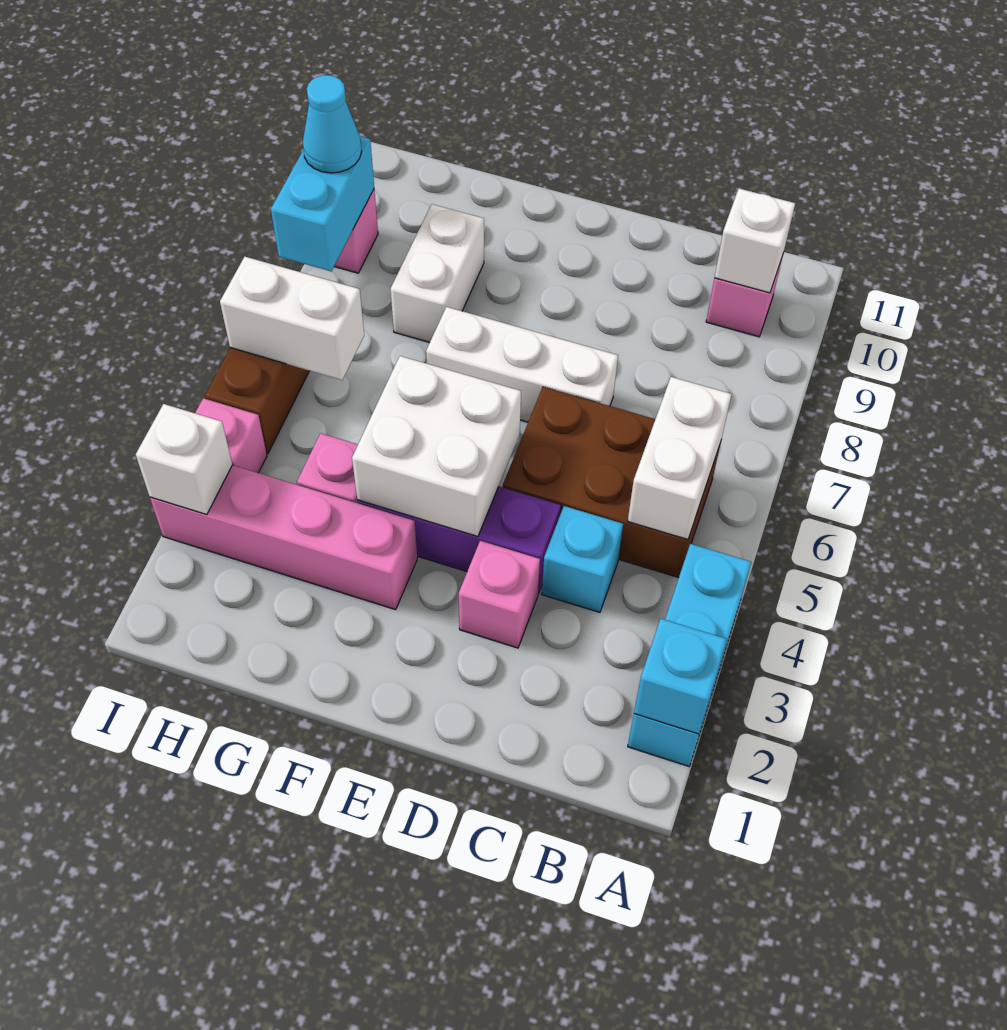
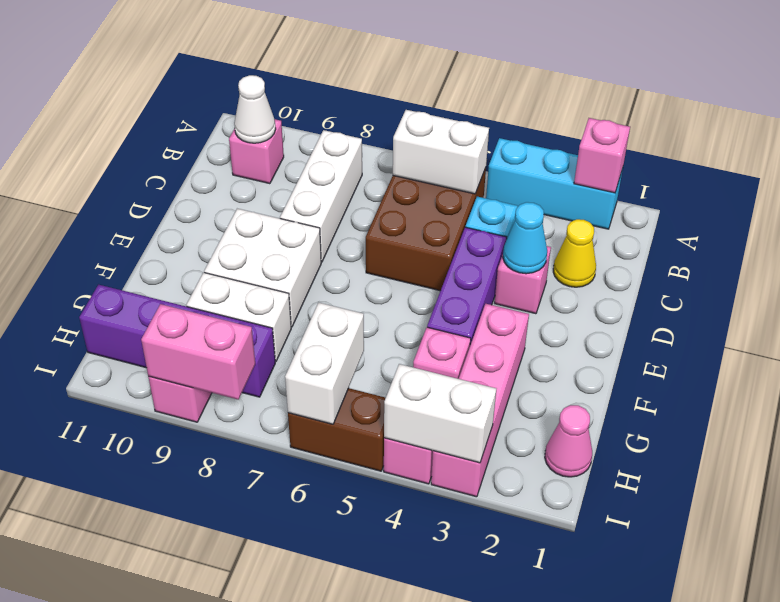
cyan brick A2 level 2 -> pink brick A2 level 2
white brick B10 level 2 -> white cone B10 level 2
none -> yellow cone C2 level 1
white brick D7:F7 level 1 -> white brick B8:D8 level 1
white brick E4:F5 level 2 -> white brick E8:F9 level 1
none -> pink cone H1 level 1
none -> purple brick H8:H11 level 1
white brick I3 level 2 -> white brick I3:I4 level 2
cyan brick I8:I9 level 2 -> pink brick I8:I9 level 2
cyan cone I9 level 3 -> cyan cone D3 level 2

